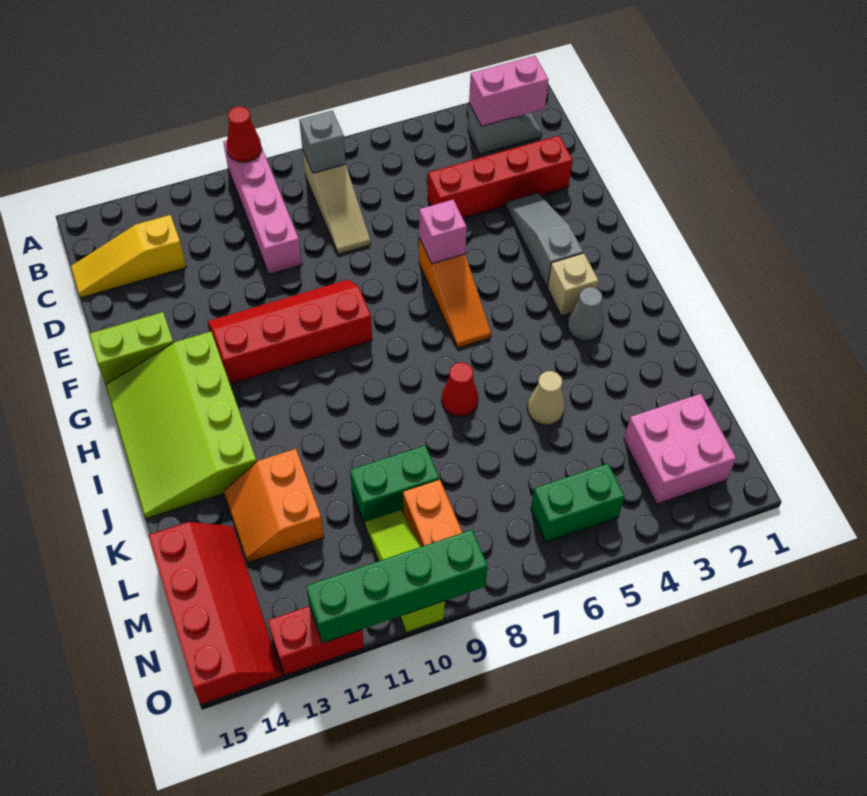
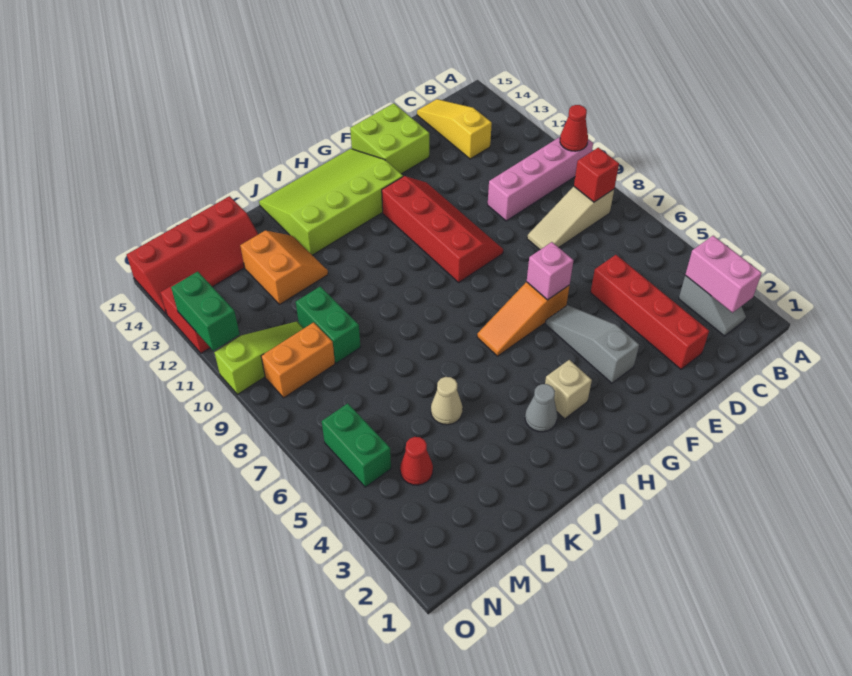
grey brick B8 level 2 -> red brick B8 level 2
grey slope E3:G3 level 1 top G -> grey slope F3:F5 level 1 top 3
lime brick F14:F15 level 1 -> lime brick E14:F15 level 1
red cone J7 level 1 -> red cone M4 level 1
orange slope K12:L13 level 1 top 12 -> orange slope K12:L13 level 1 top L
pink brick M2:N3 level 1 -> none
green brick O9:O12 level 2 -> green brick O11:O12 level 2

